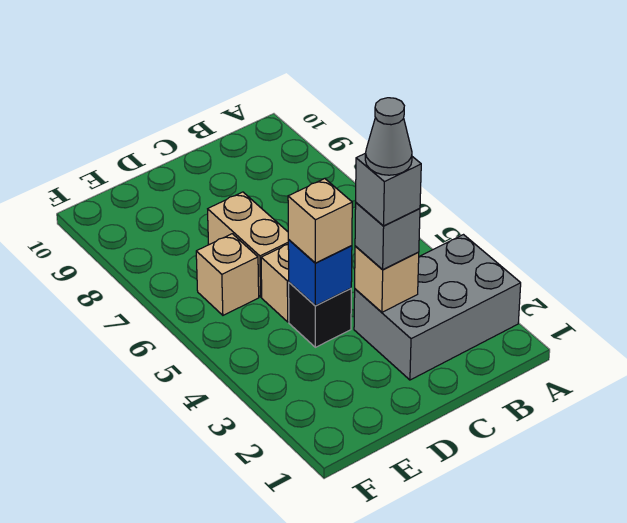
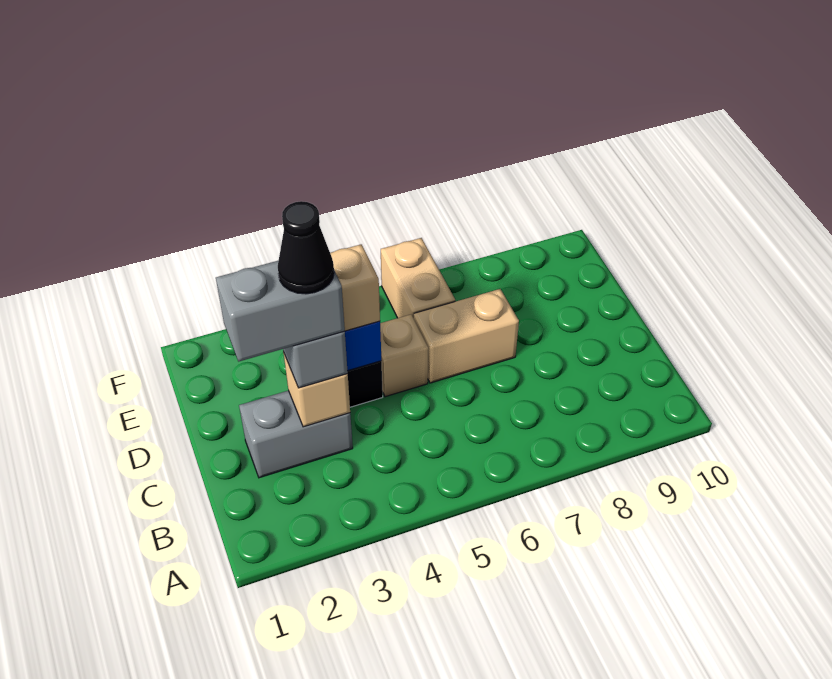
grey brick A2:C3 level 1 -> grey brick C2:C3 level 1
grey brick C3 level 4 -> grey brick C2:C3 level 4
grey cone C3 level 5 -> black cone C3 level 5
tan brick E6 level 1 -> tan brick E6:F6 level 1

